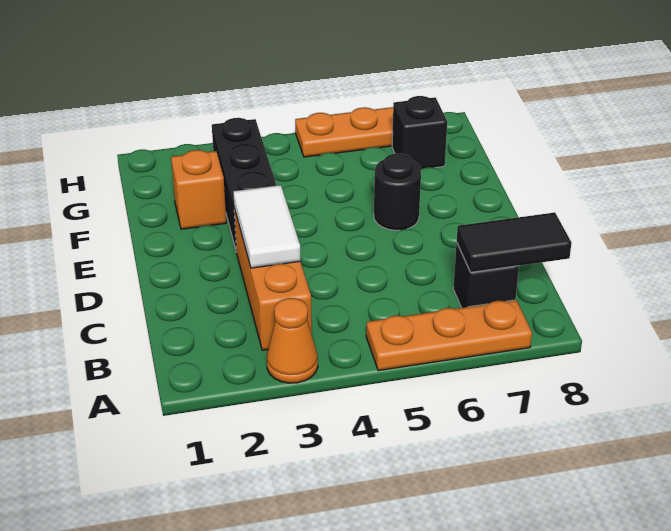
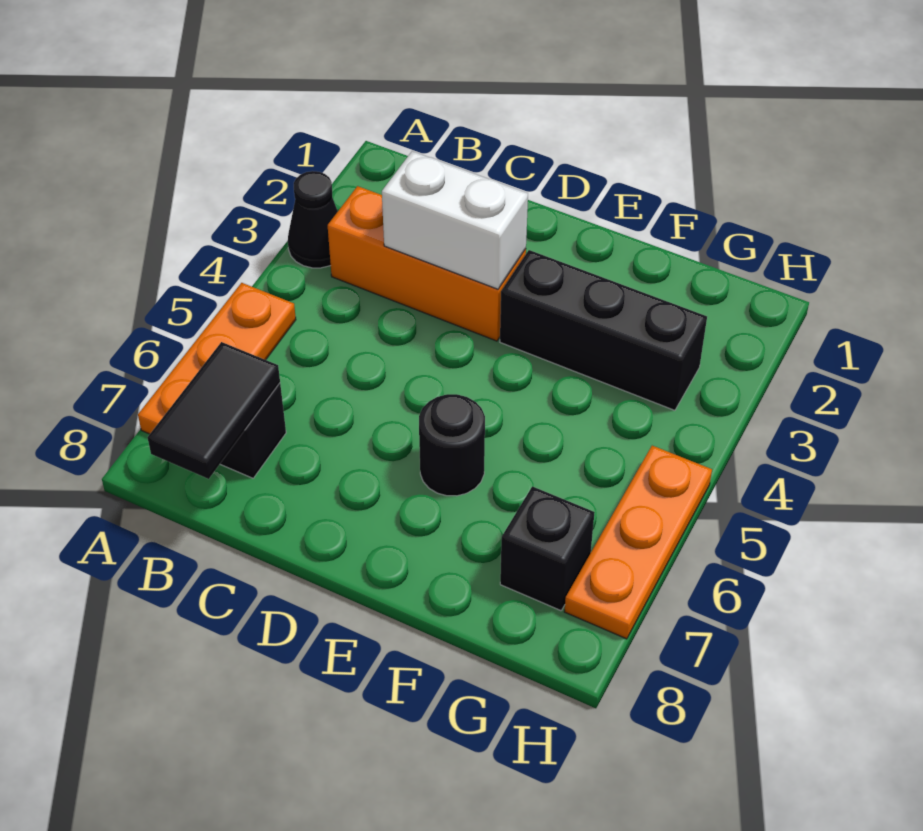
orange cone A3 level 1 -> black cone A3 level 1
white tile C3:D3 level 2 -> white brick C3:D3 level 2
orange brick F2 level 1 -> none

